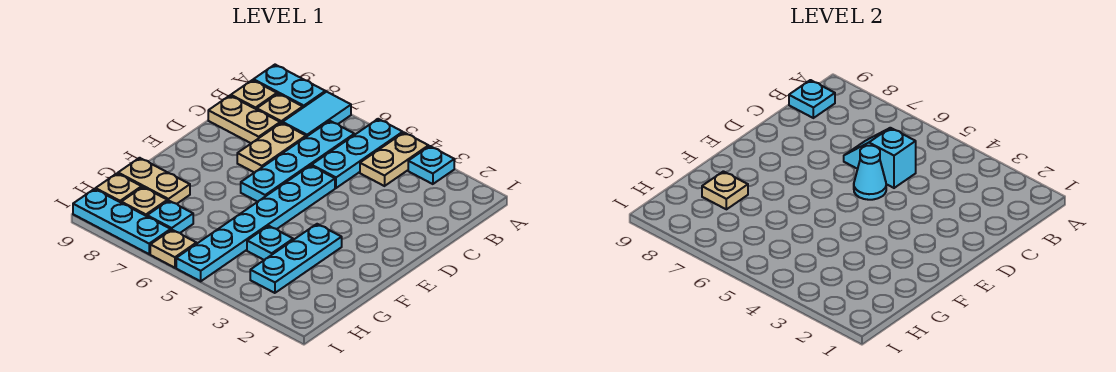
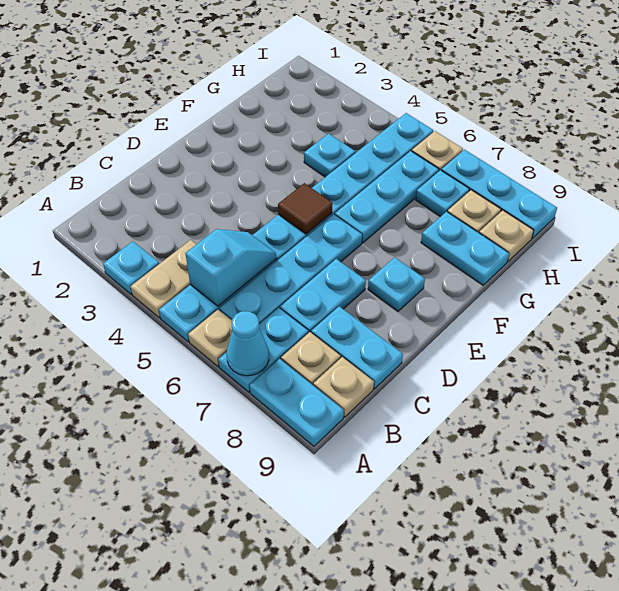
cyan tile A7:B7 level 1 -> cyan plate A7:B7 level 1
cyan plate B9 level 2 -> cyan plate E8 level 1
cyan slope C5:C6 level 2 top 5 -> cyan slope B5:C5 level 2 top B
tan plate C7:D7 level 1 -> cyan plate C7:D7 level 1
tan plate C8:C9 level 1 -> cyan plate C8:C9 level 1
cyan cone D5 level 2 -> cyan cone A7 level 2
none -> brown tile E5 level 2
cyan plate F3:H3 level 1 -> cyan plate F6:H6 level 1
tan plate G8:G9 level 1 -> cyan plate G8:G9 level 1
tan plate G8 level 2 -> tan plate A6 level 1

